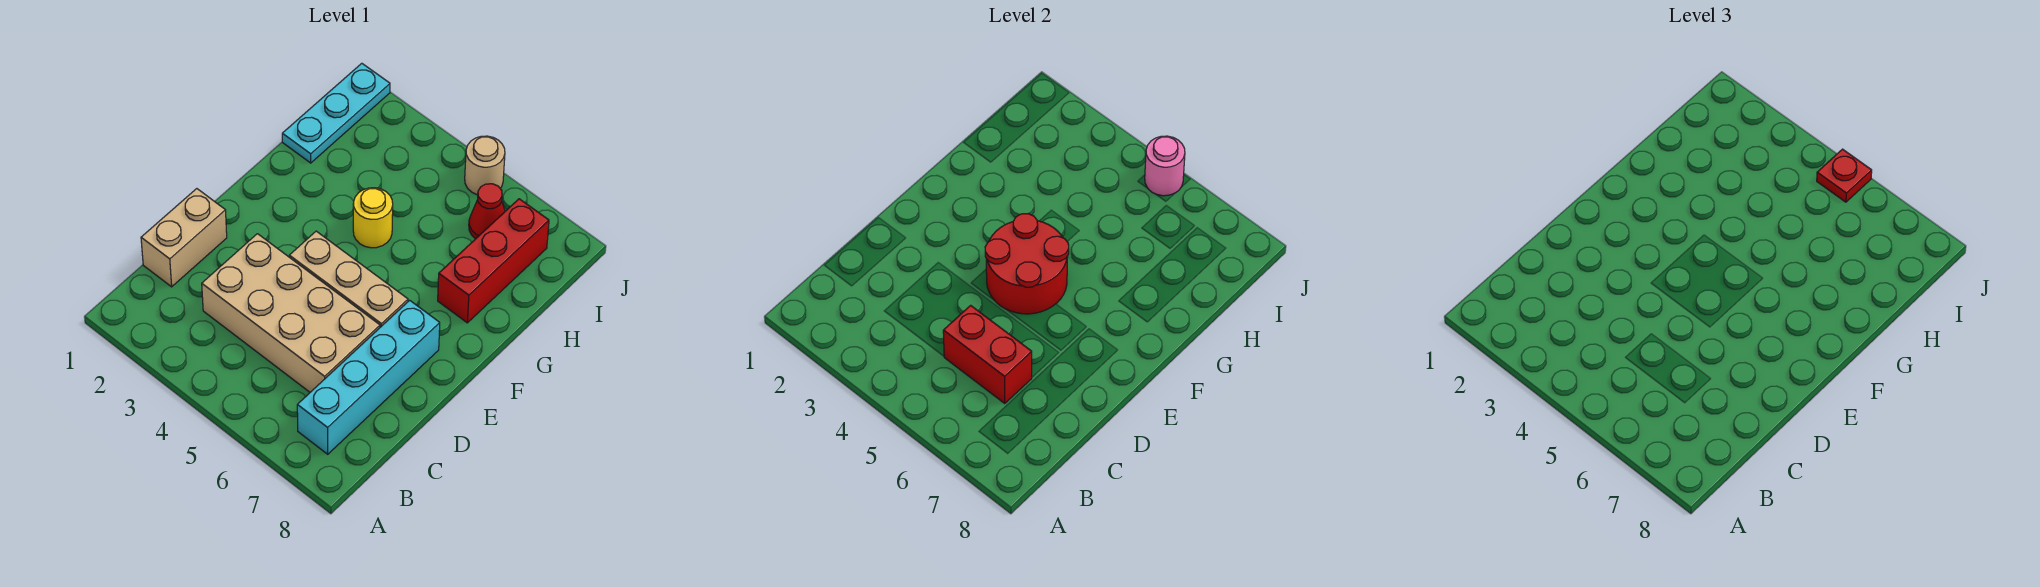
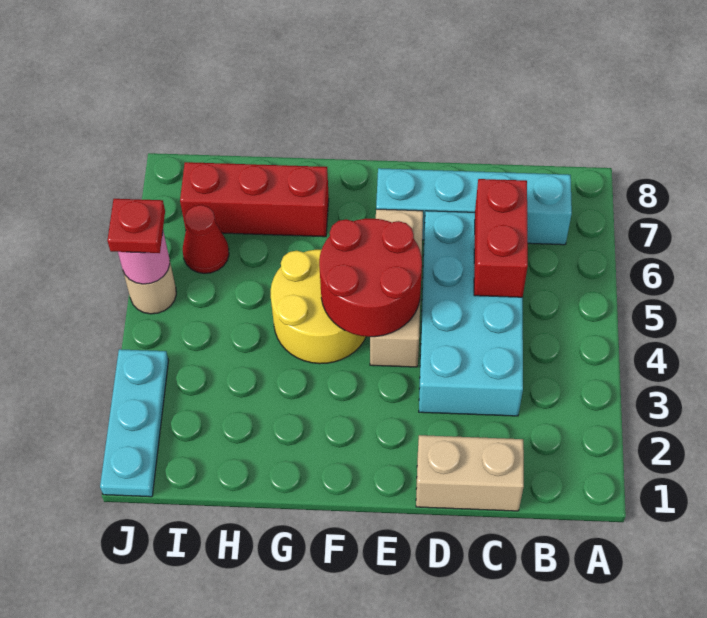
tan brick C3:D6 level 1 -> cyan brick C3:D6 level 1
yellow round brick G4 level 1 -> yellow round brick F4:G5 level 1
cyan plate H1:J1 level 1 -> cyan plate J1:J3 level 1

